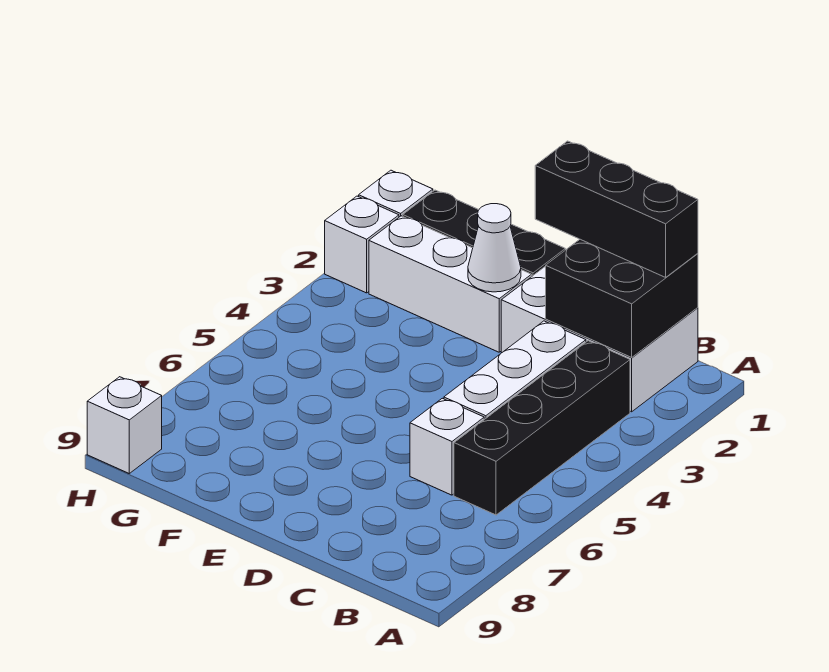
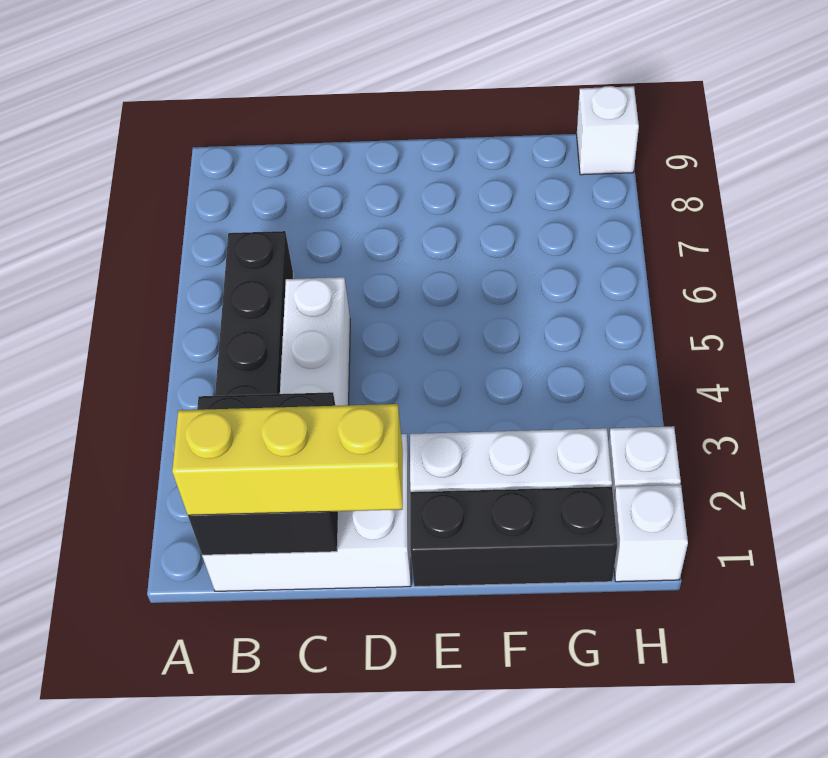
black brick B1:D1 level 3 -> yellow brick B1:D1 level 3
white brick C6 level 1 -> none
white cone E2 level 2 -> none

